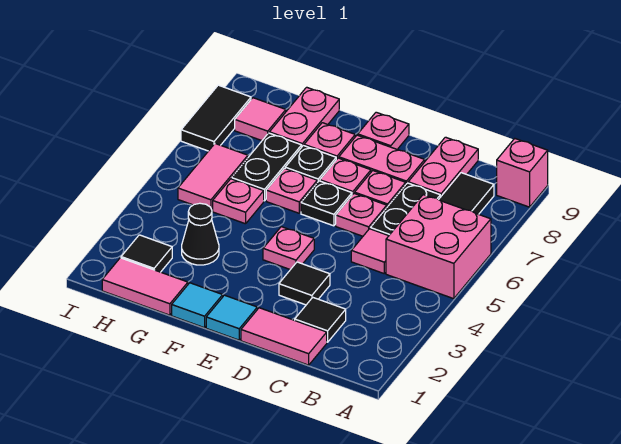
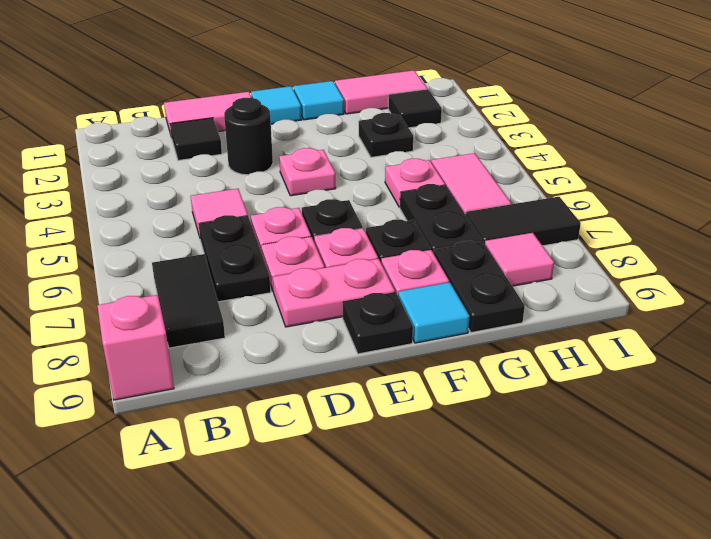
pink brick A5:B6 level 1 -> none
pink plate C8:C9 level 1 -> none
black tile D3 level 1 -> black round brick D3 level 1
pink plate E9 level 1 -> black plate E9 level 1
pink plate F6 level 1 -> none
none -> cyan tile F9 level 1
black cone G3 level 1 -> black plate G3 level 1
pink plate G8:G9 level 1 -> black plate G8:G9 level 1
black tile I7:I8 level 1 -> black tile H7:I7 level 1

